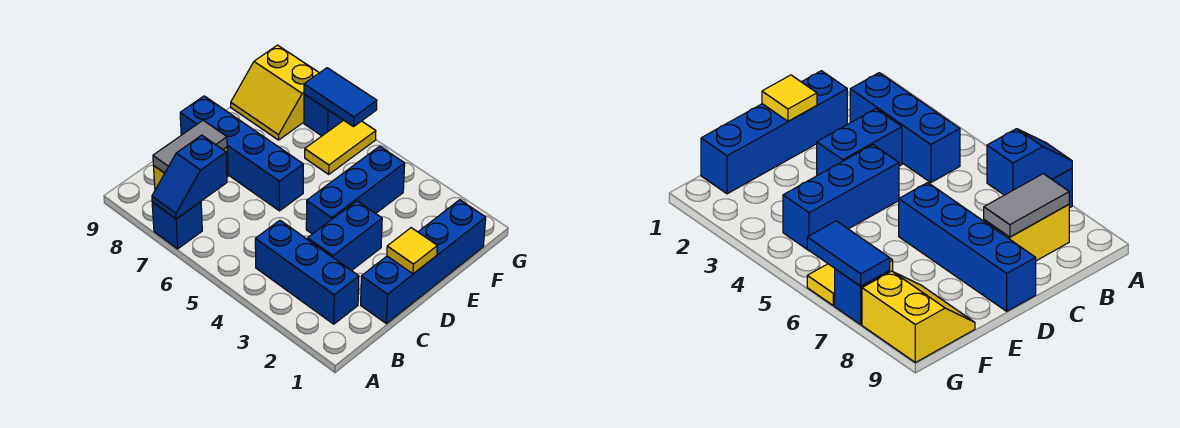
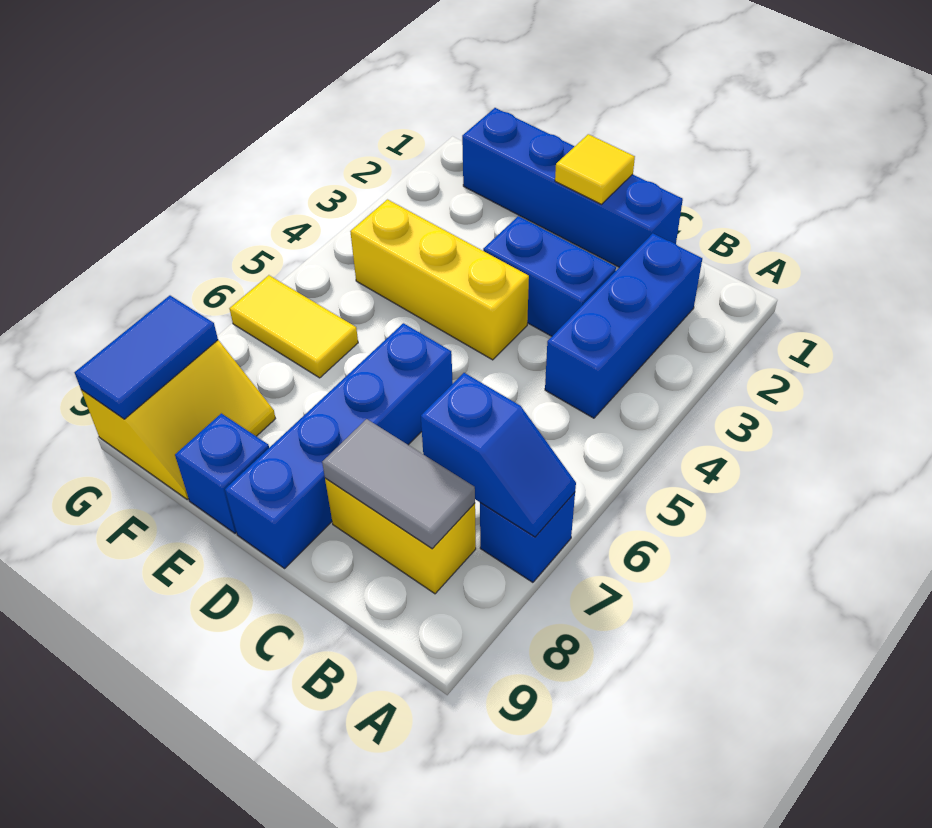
blue brick D4:F4 level 1 -> yellow brick D4:F4 level 1
blue tile G6:G7 level 2 -> blue tile G8:G9 level 2
blue brick G7 level 1 -> blue brick E9 level 1

